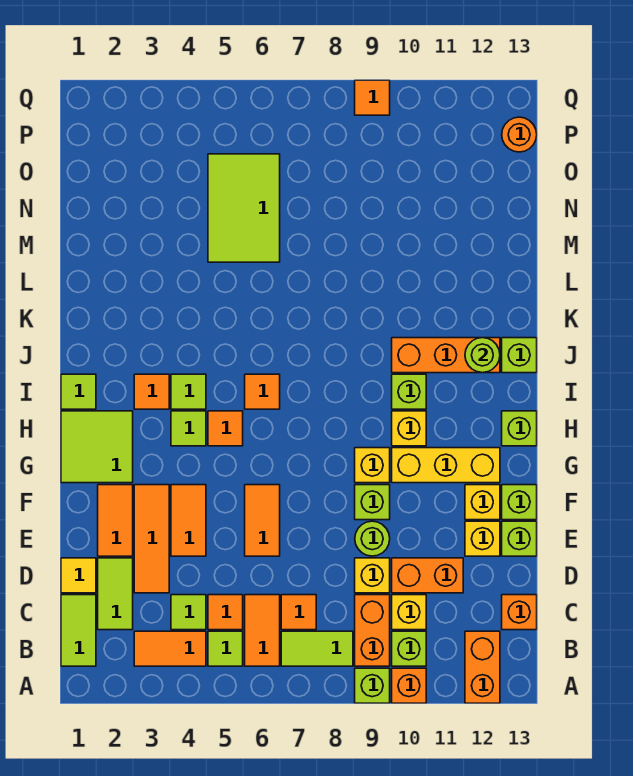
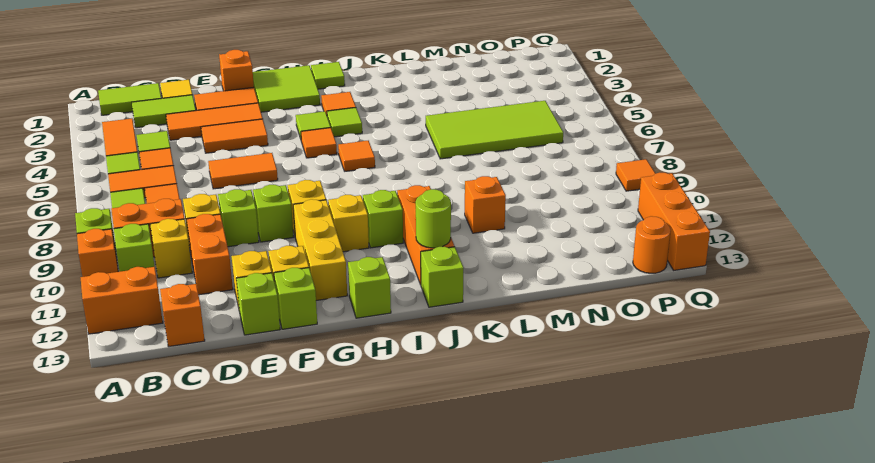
lime round brick E9 level 1 -> lime brick E9 level 1
none -> orange brick F1 level 1
none -> orange brick L10 level 1
lime tile M5:O6 level 1 -> lime tile L5:O6 level 1
none -> orange brick Q11:Q13 level 1

